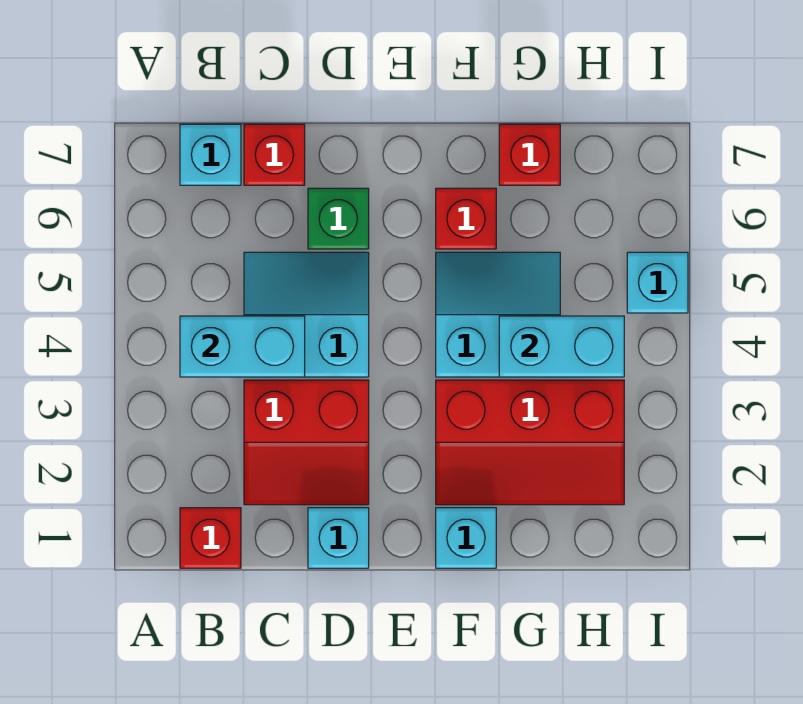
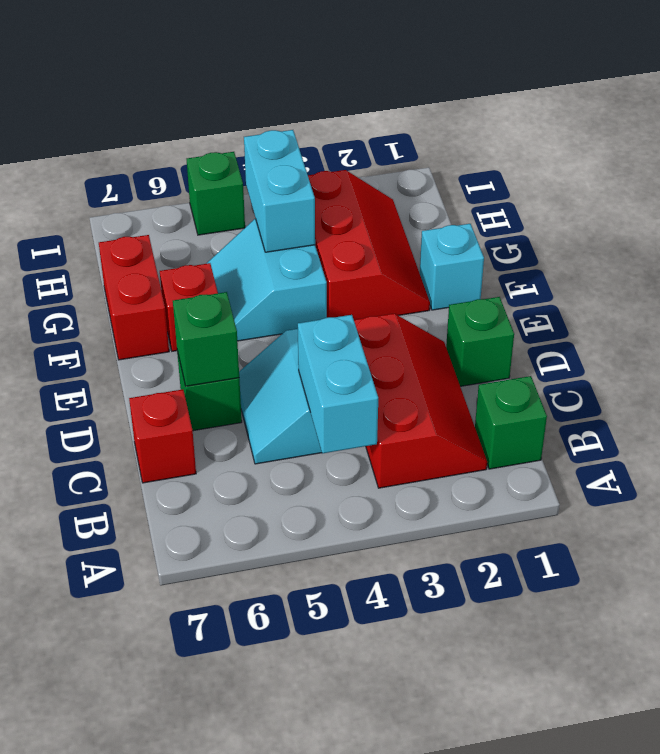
red brick B1 level 1 -> green brick B1 level 1
cyan brick B7 level 1 -> none
red slope C2:D3 level 1 top 3 -> red slope B2:D3 level 1 top 3
cyan brick D1 level 1 -> green brick D1 level 1
none -> green brick D6 level 2
red brick G7 level 1 -> red brick F7:G7 level 1
cyan brick I5 level 1 -> green brick I5 level 1

